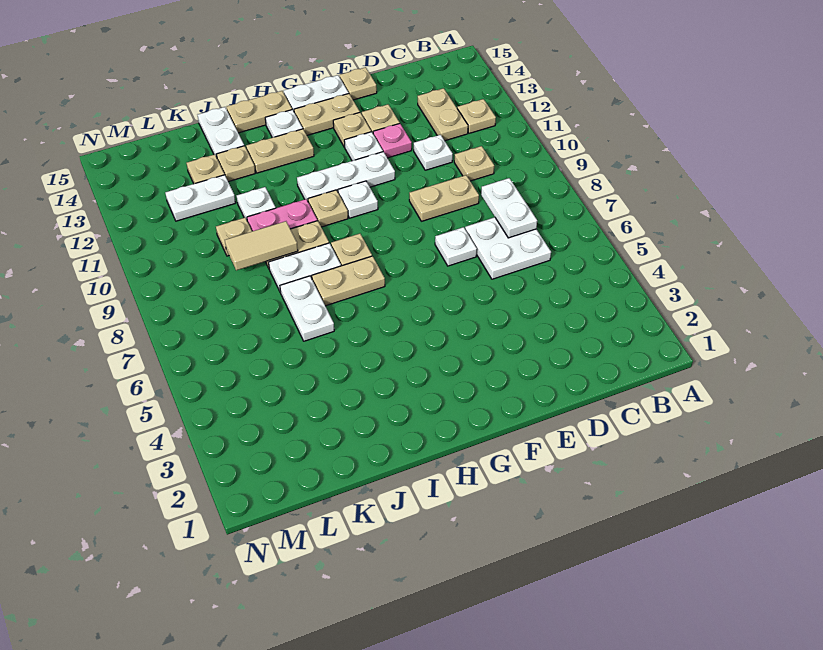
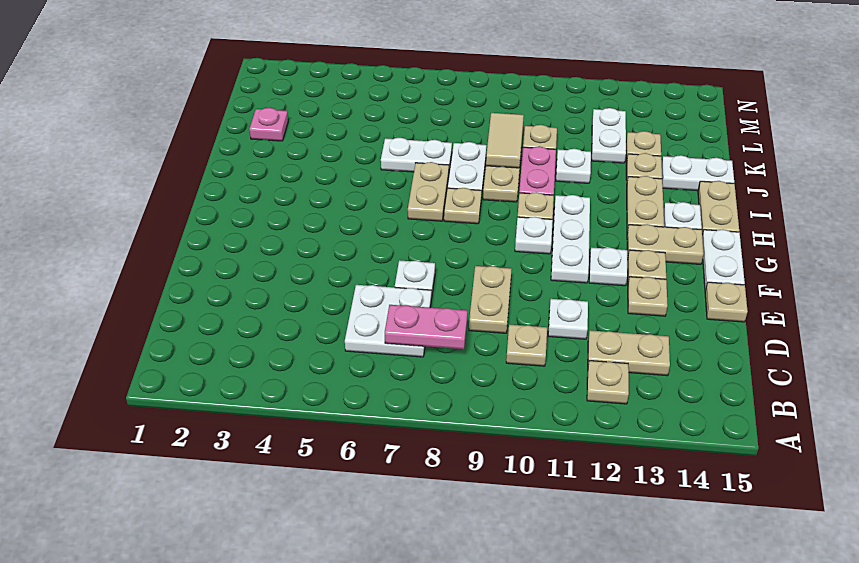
white plate C7:C8 level 2 -> pink plate C7:C8 level 2
pink plate E12 level 1 -> pink plate K2 level 1
tan plate F14:G14 level 1 -> tan plate G13:G14 level 1

